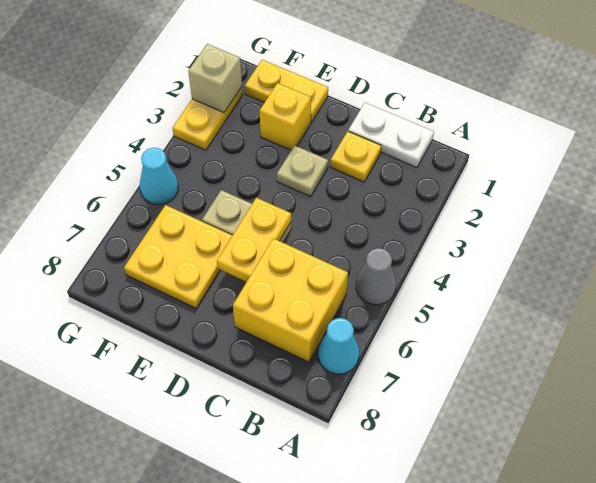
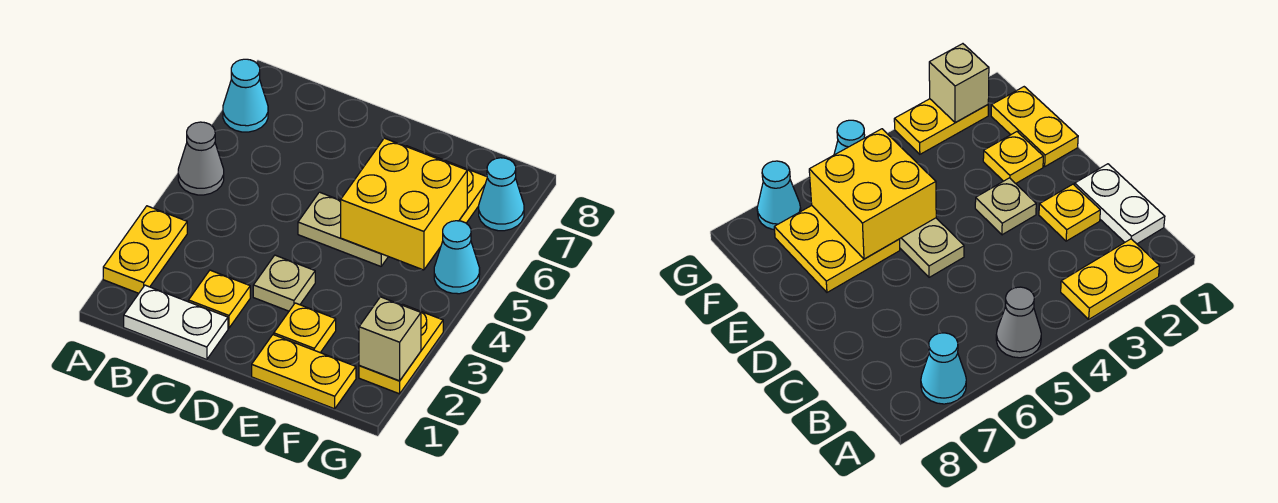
yellow brick B6:C7 level 1 -> yellow brick E5:F6 level 2
yellow plate D5:D6 level 2 -> yellow plate A2:A3 level 1
yellow brick E2 level 1 -> yellow plate E2 level 1
none -> cyan cone G7 level 1

